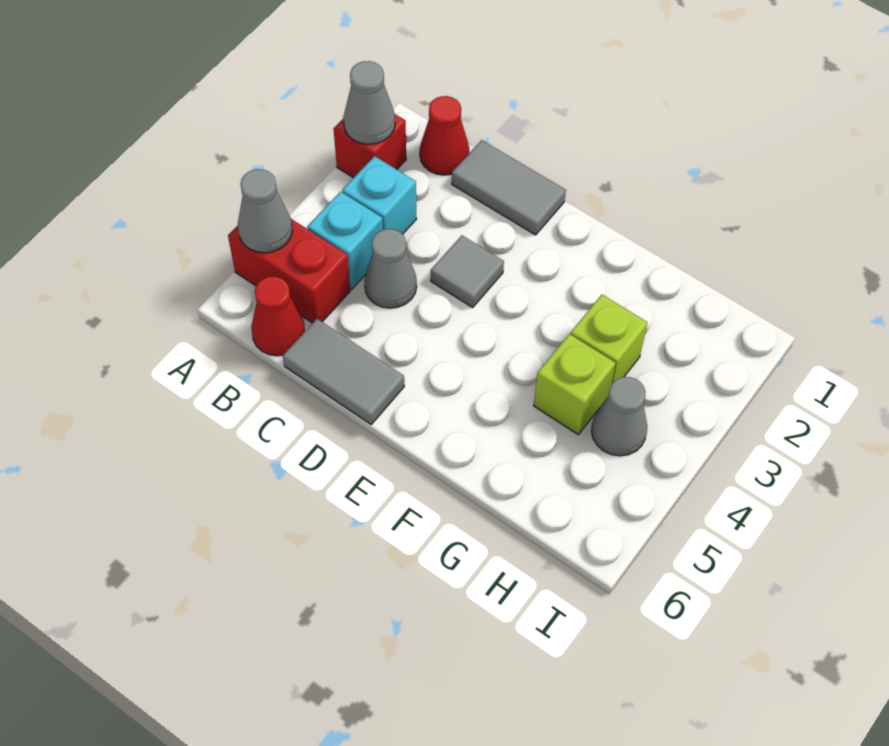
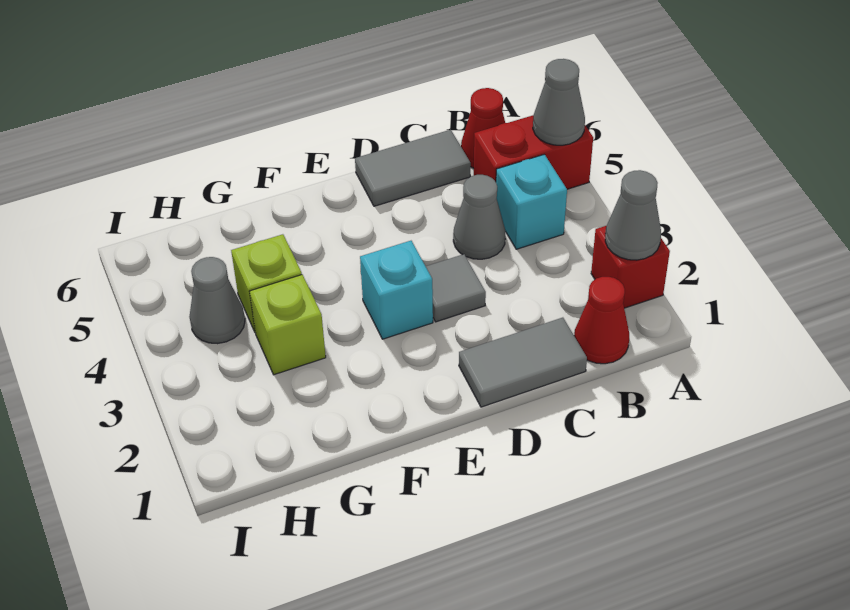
cyan brick B3 level 1 -> cyan brick E3 level 1

